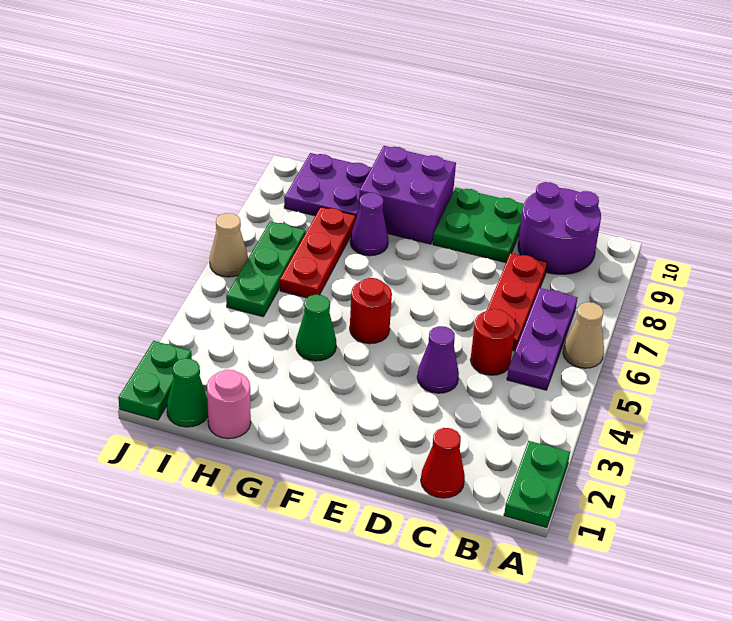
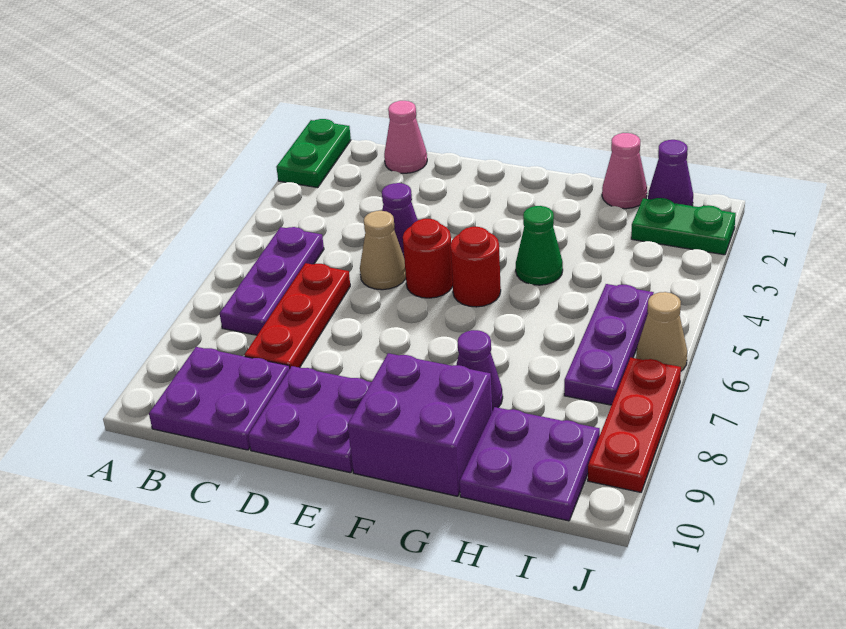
tan cone A6 level 1 -> tan cone D5 level 1
purple round brick B9:C10 level 1 -> purple plate B9:C10 level 1
red cone C1 level 1 -> pink cone C1 level 1
red round brick C5 level 1 -> red round brick E5 level 1
green plate D9:E10 level 1 -> purple plate D9:E10 level 1
pink round brick H1 level 1 -> pink cone H1 level 1
red plate H6:H8 level 1 -> red plate J7:J9 level 1
green cone I1 level 1 -> purple cone I1 level 1
green plate I5:I7 level 1 -> purple plate I5:I7 level 1
green plate J1:J2 level 1 -> green plate I2:J2 level 1

